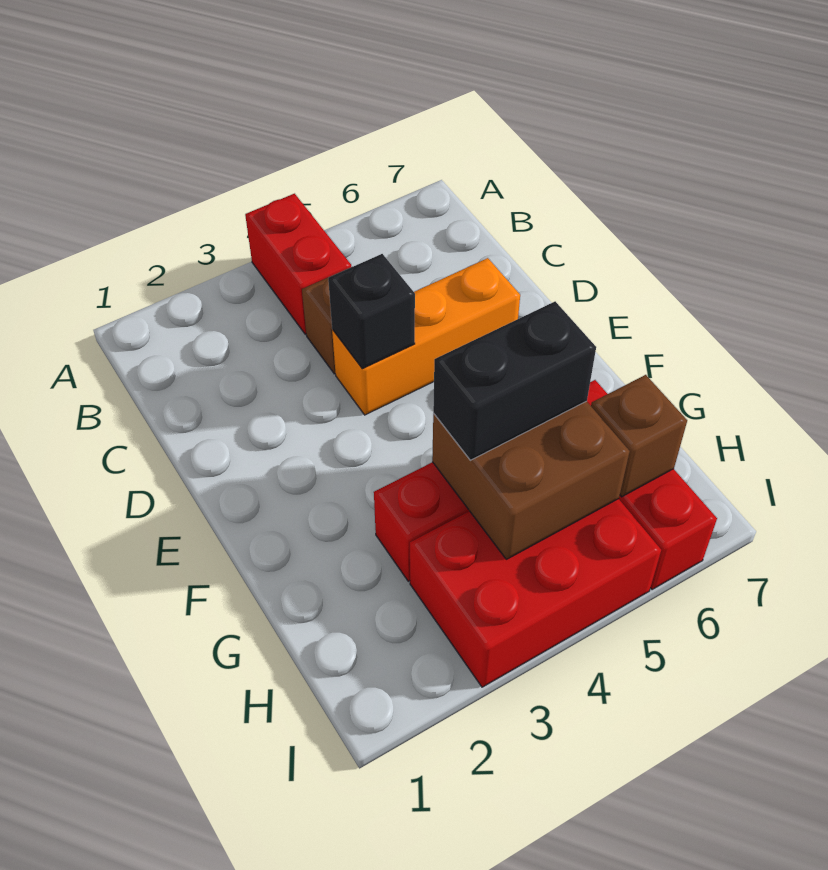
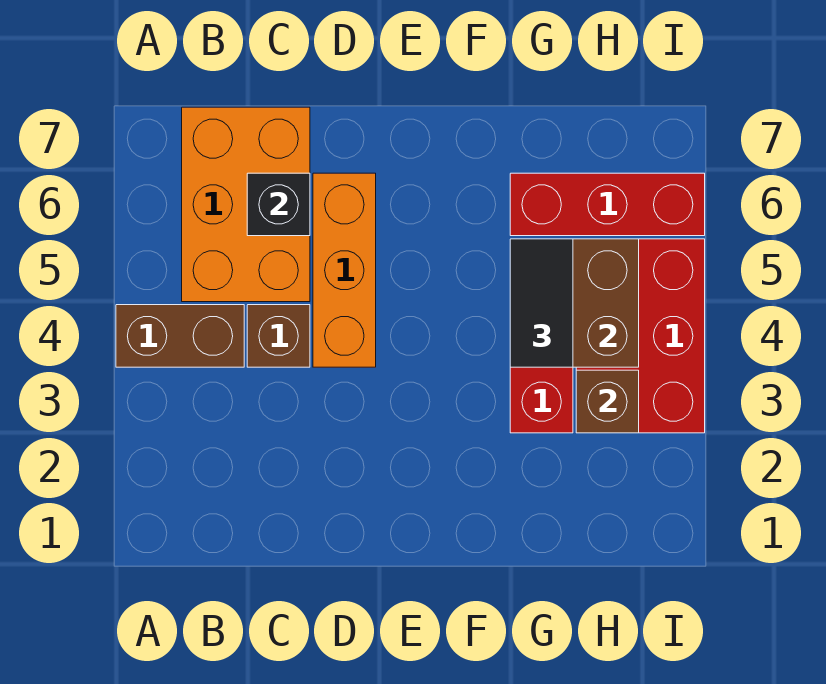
red brick A4:B4 level 1 -> brown brick A4:B4 level 1
none -> orange brick B5:C7 level 1
black brick D4 level 2 -> black brick C6 level 2
black brick G4:G5 level 3 -> black tile G4:G5 level 3
brown brick H6 level 2 -> brown brick H3 level 2

